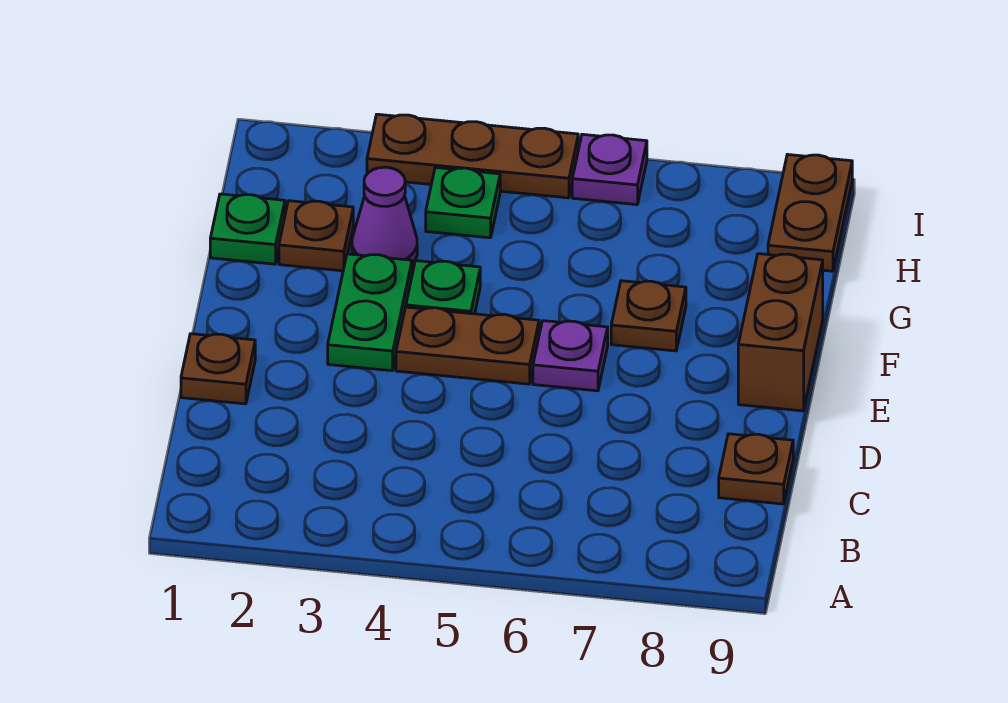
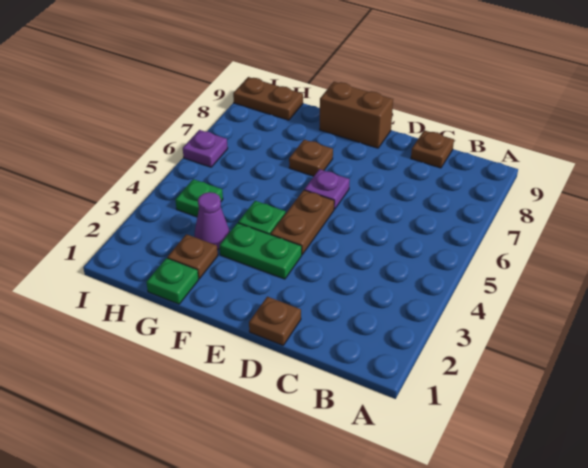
brown plate I3:I5 level 1 -> none

